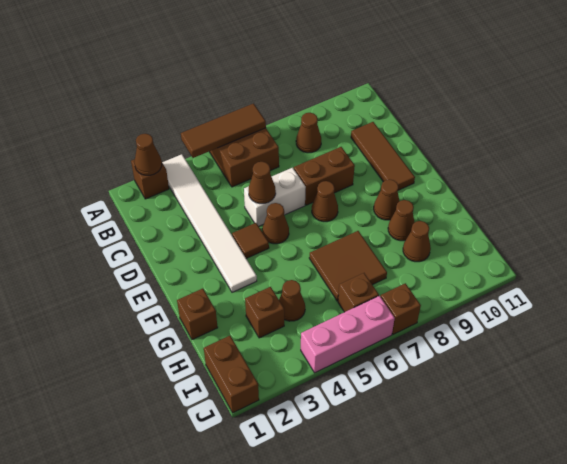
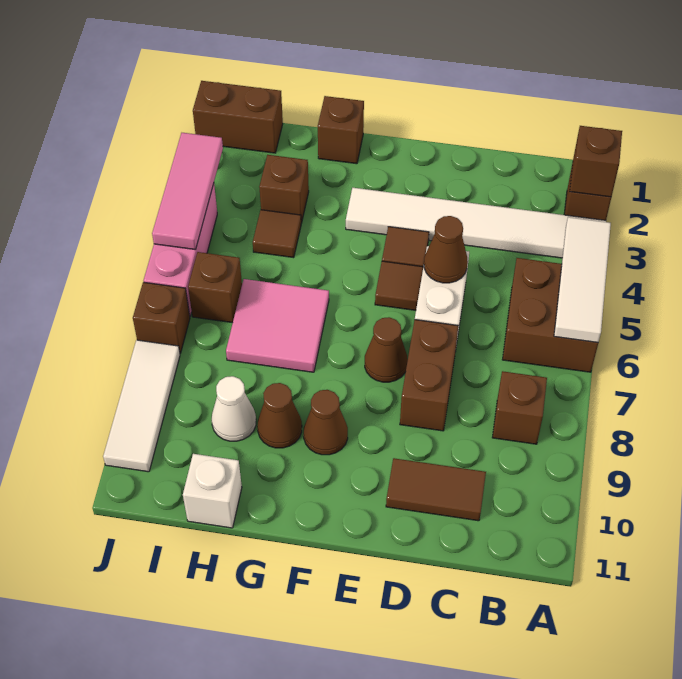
brown cone A2 level 2 -> brown brick A2 level 2
brown tile A4:A6 level 2 -> white tile A4:A6 level 2
brown cone B8 level 1 -> brown brick B8 level 1
brown tile C10:E10 level 1 -> brown tile C10:D10 level 1
brown cone E5 level 1 -> brown tile E5 level 1
brown tile G6:H7 level 1 -> pink tile G6:H7 level 1
brown cone H4 level 1 -> brown tile H4 level 1
brown cone H9 level 1 -> white cone H9 level 1
none -> white brick H11 level 1
none -> pink tile J3:J5 level 2
none -> white tile J8:J10 level 1

